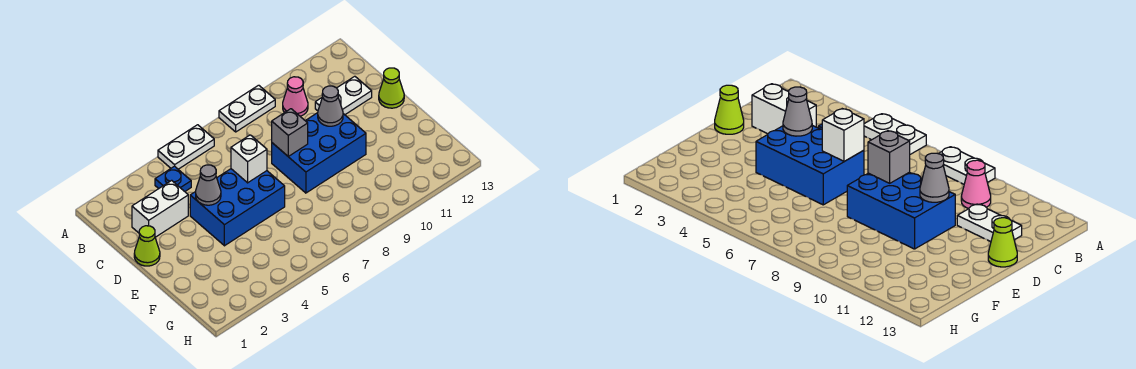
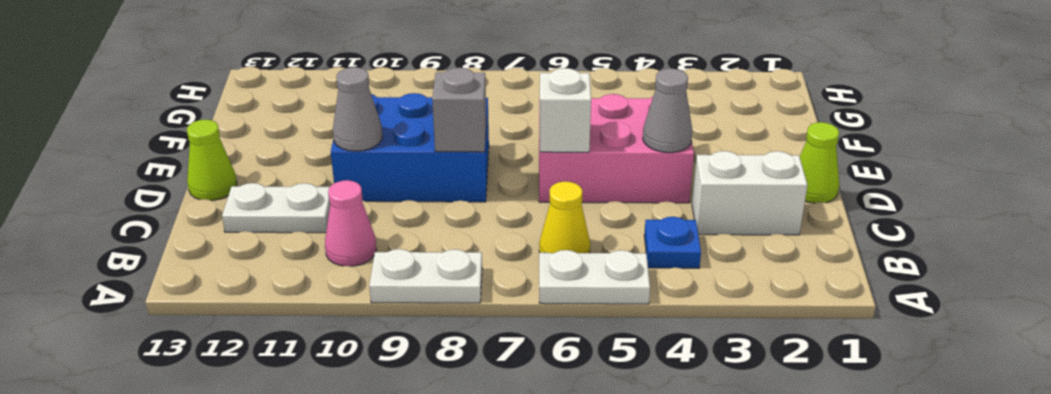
none -> yellow cone B6 level 1
blue brick D4:E6 level 1 -> pink brick D4:E6 level 1

